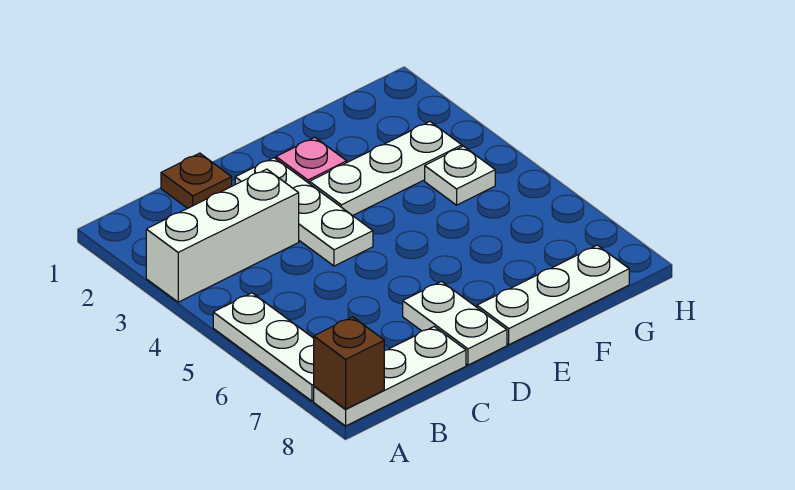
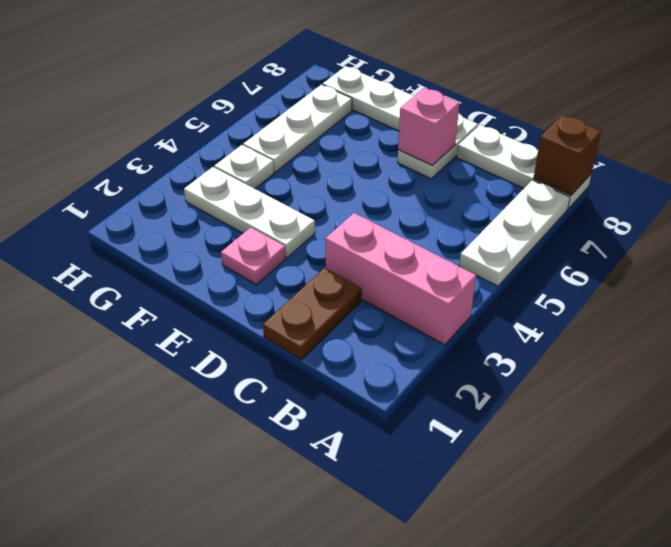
white brick A3:C3 level 1 -> pink brick A3:C3 level 1
brown plate C1 level 1 -> brown plate C1:C2 level 1
white plate D2:D4 level 1 -> white plate G5:G7 level 1
none -> pink brick D7 level 2

